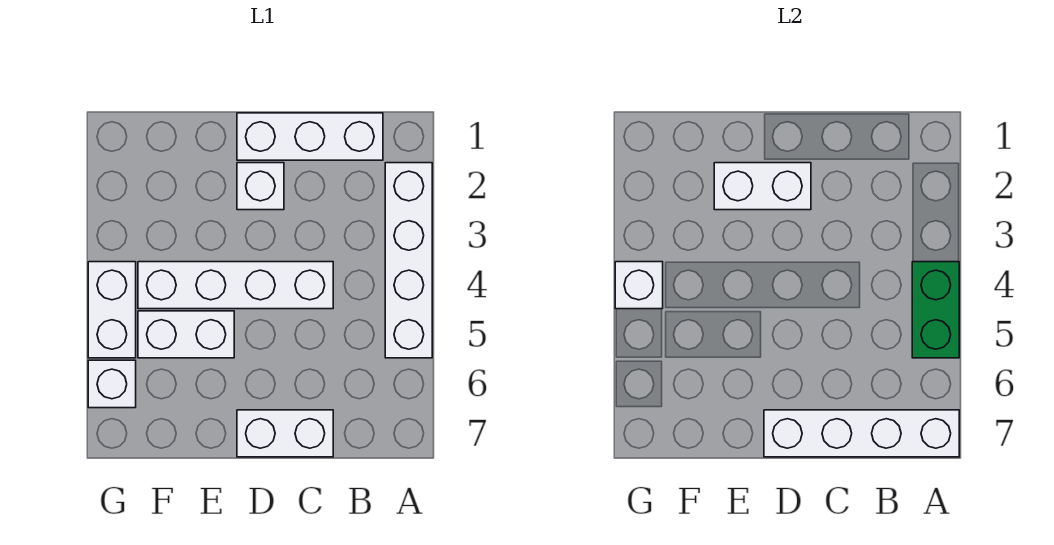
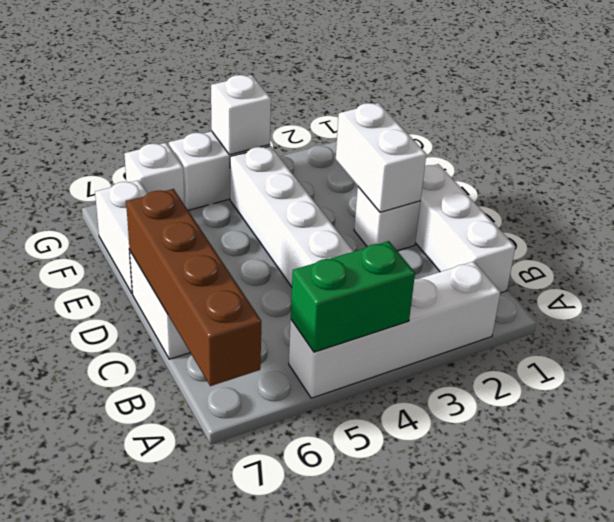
white brick A7:D7 level 2 -> brown brick A7:D7 level 2
white brick E5:F5 level 1 -> white brick E7:F7 level 1

